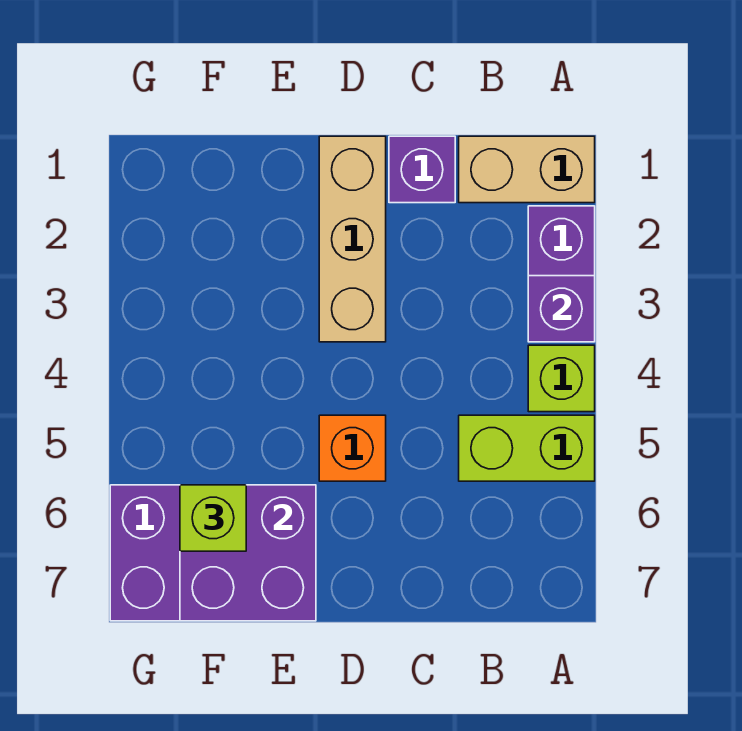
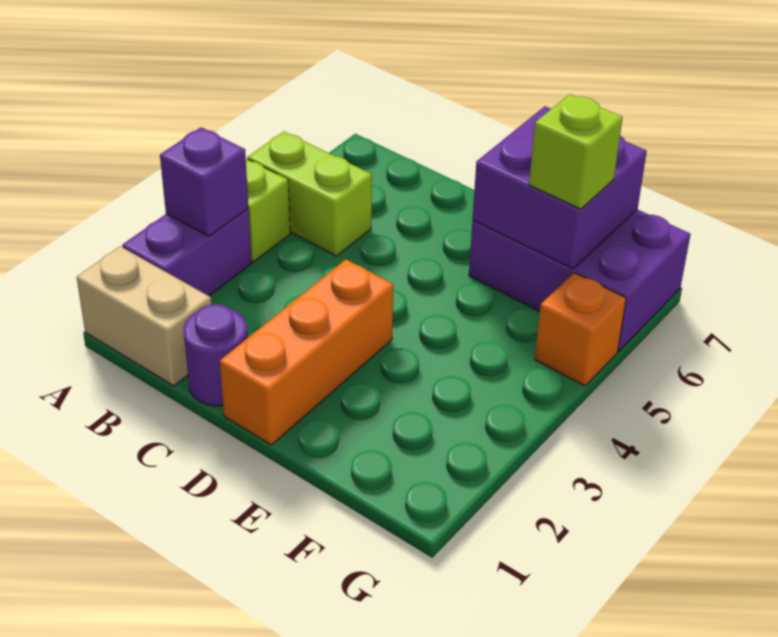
purple brick C1 level 1 -> purple round brick C1 level 1
tan brick D1:D3 level 1 -> orange brick D1:D3 level 1
orange brick D5 level 1 -> orange brick G5 level 1

